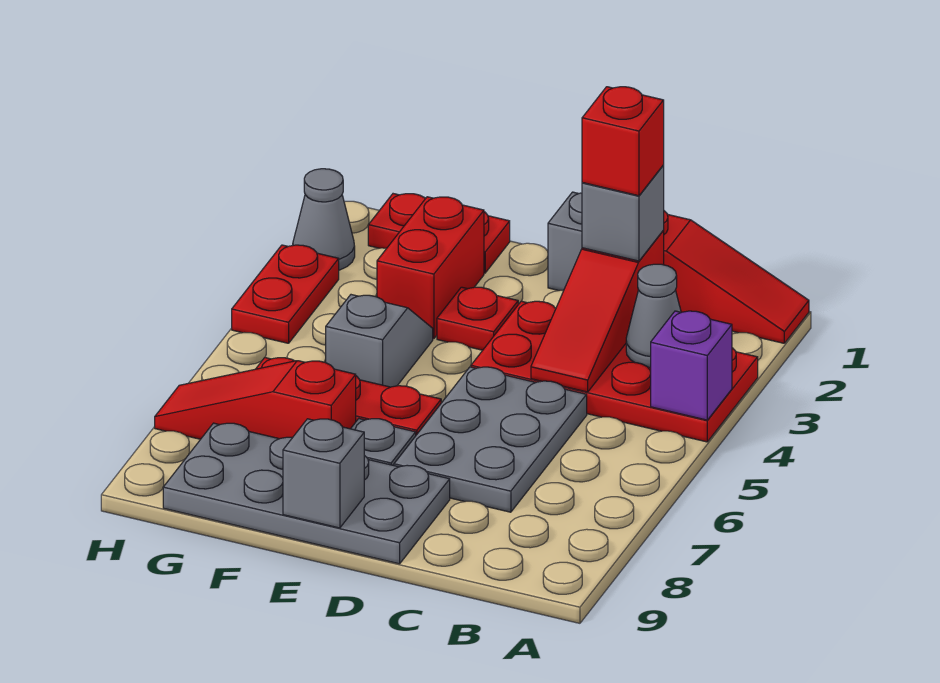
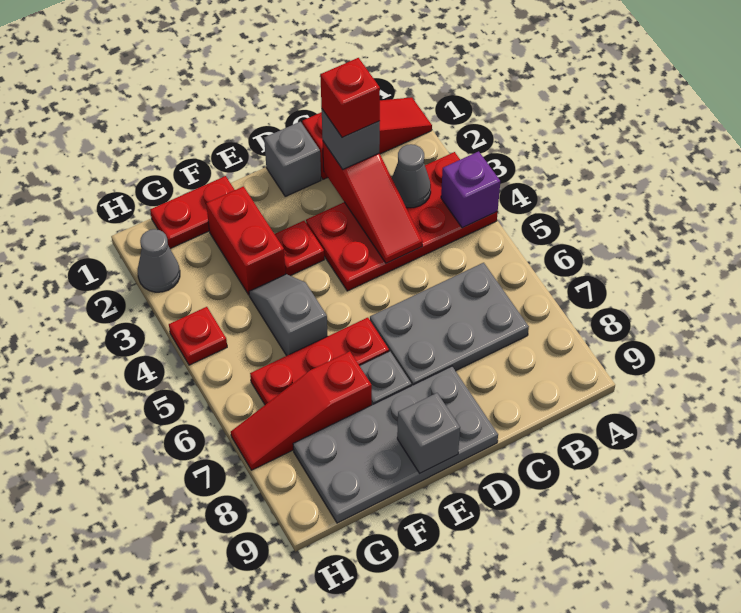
grey plate C5:D7 level 1 -> grey plate B6:D7 level 1
red plate H3:H4 level 1 -> red plate H4 level 1

